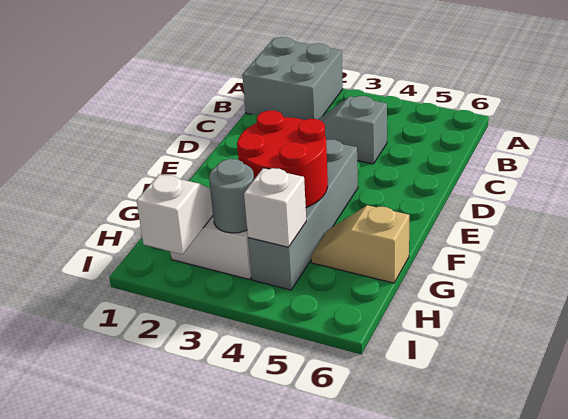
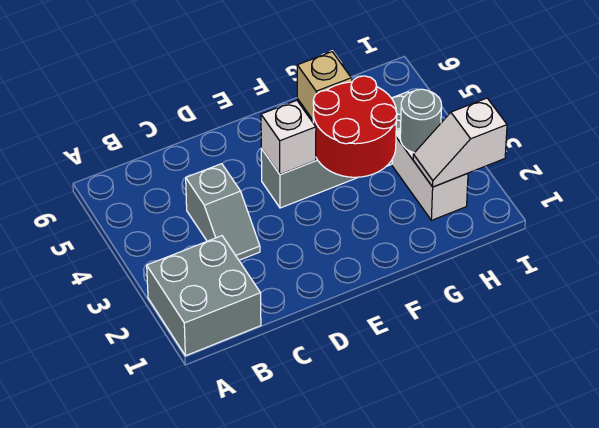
white brick H4 level 2 -> white brick E4 level 2

